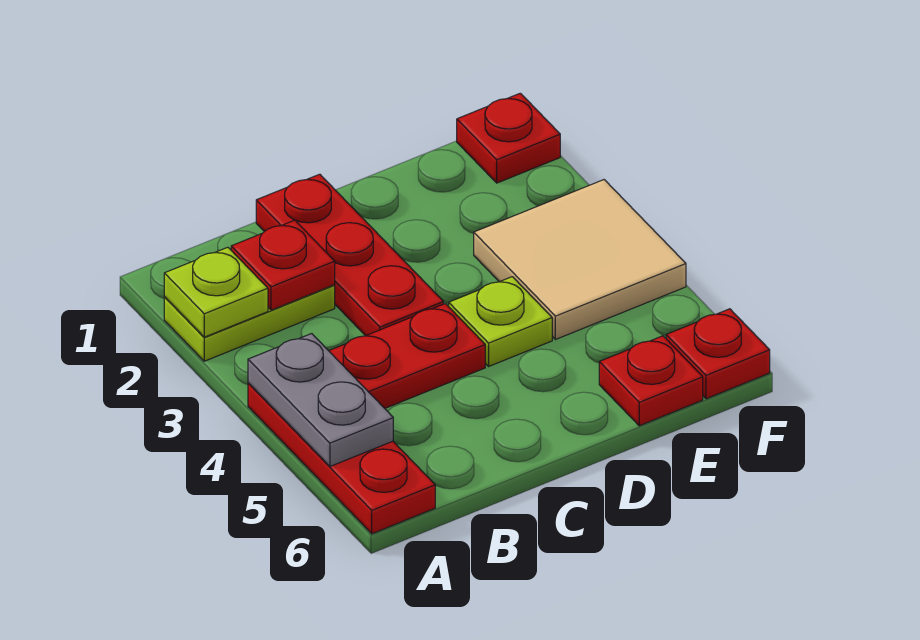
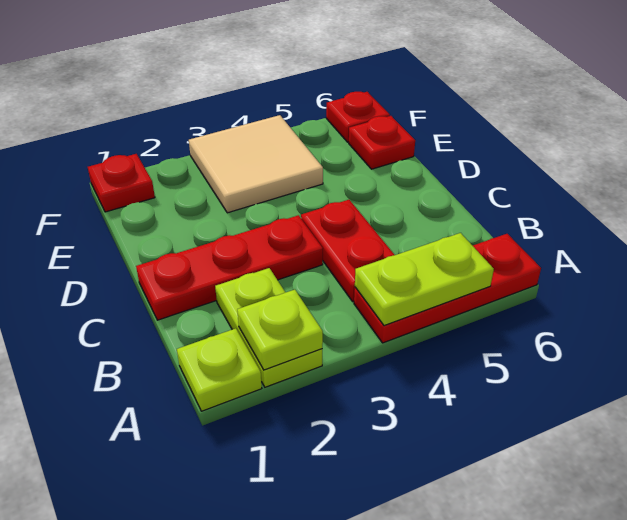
grey plate A4:A5 level 2 -> lime plate A4:A5 level 2
red plate B2 level 2 -> none
lime plate D4 level 1 -> lime plate A1 level 1

